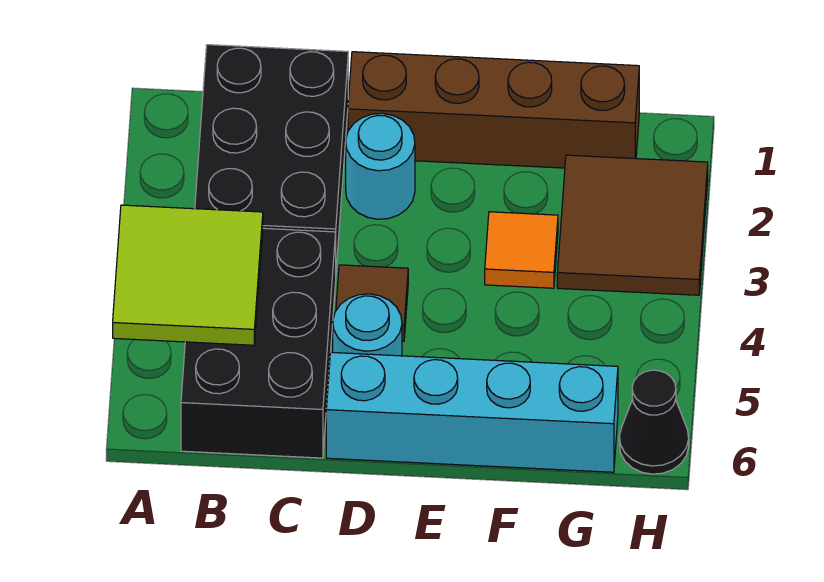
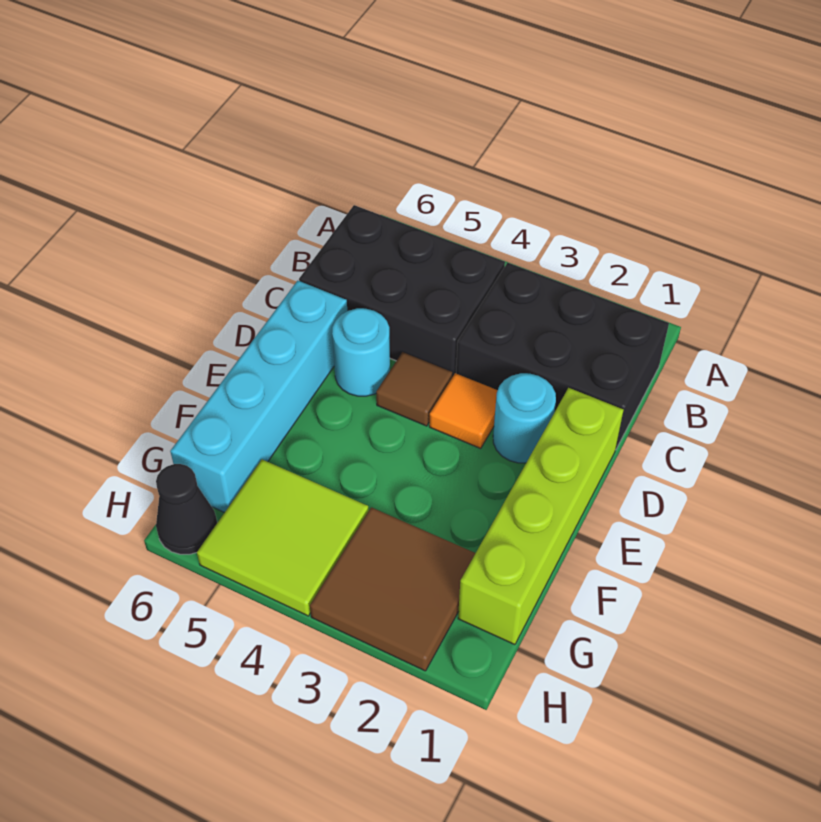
lime tile A4:B5 level 2 -> lime tile G4:H5 level 1
brown brick D1:G1 level 1 -> lime brick D1:G1 level 1
orange tile F3 level 1 -> orange tile D3 level 1

